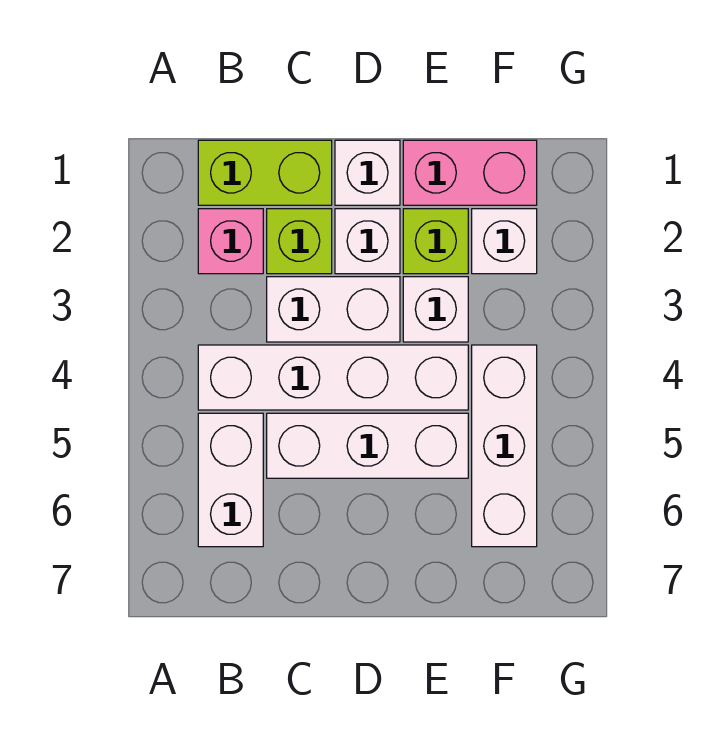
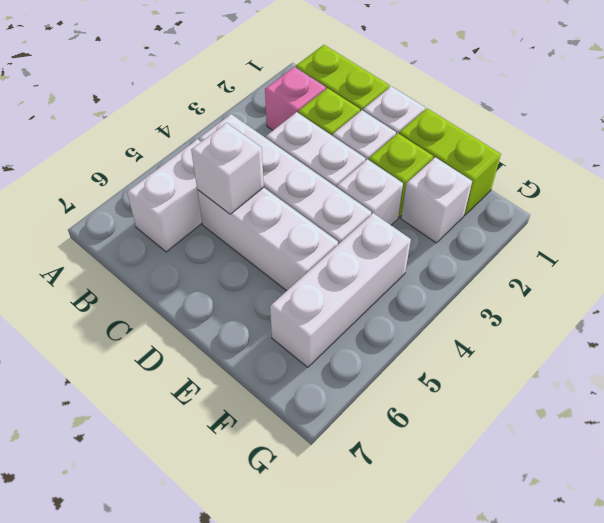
none -> white brick C5 level 2
pink brick E1:F1 level 1 -> lime brick E1:F1 level 1

